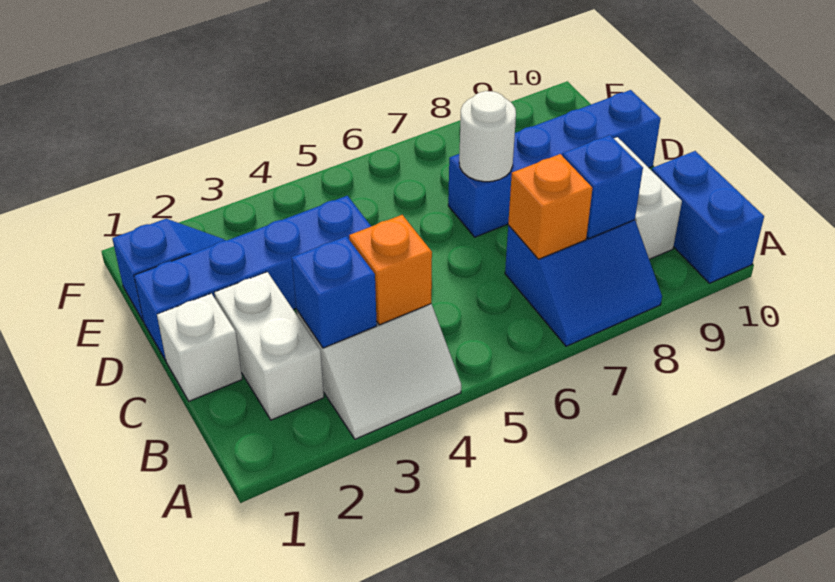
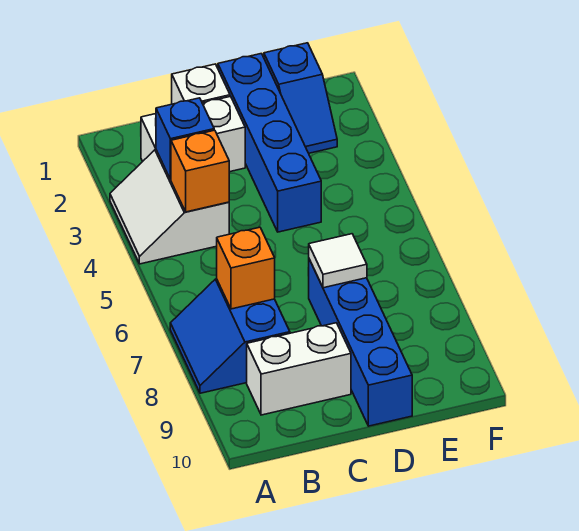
blue brick A10:B10 level 1 -> none
blue brick B8 level 2 -> none
white round brick D7 level 2 -> white tile D7 level 2

